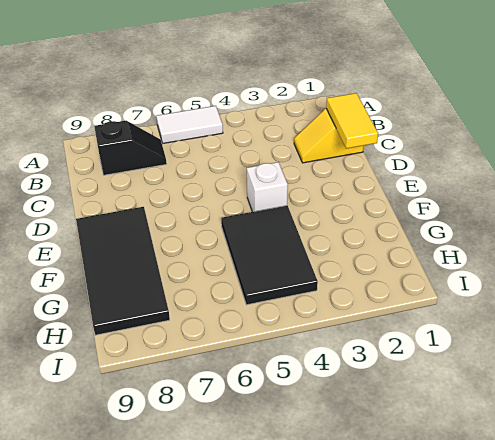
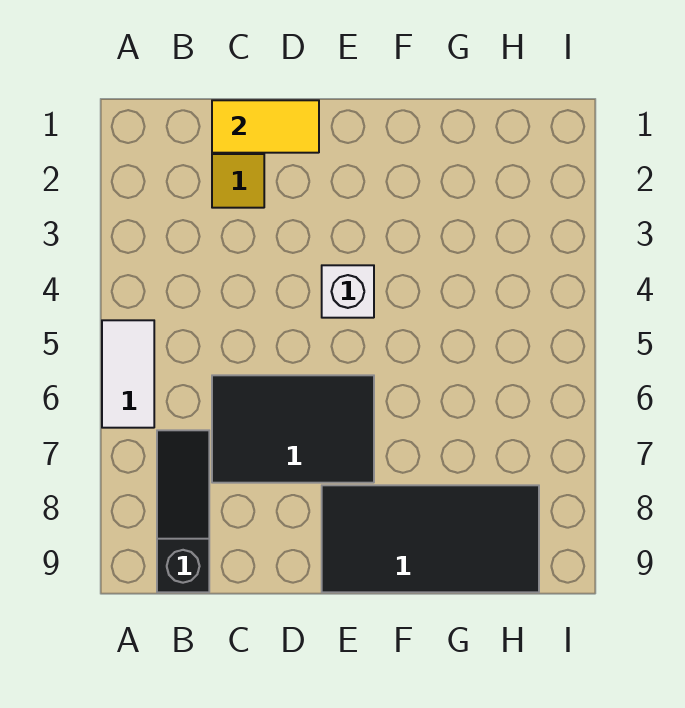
black slope B7:B8 level 1 top 8 -> black slope B7:B9 level 1 top 9
black tile F4:H5 level 1 -> black tile C6:E7 level 1

